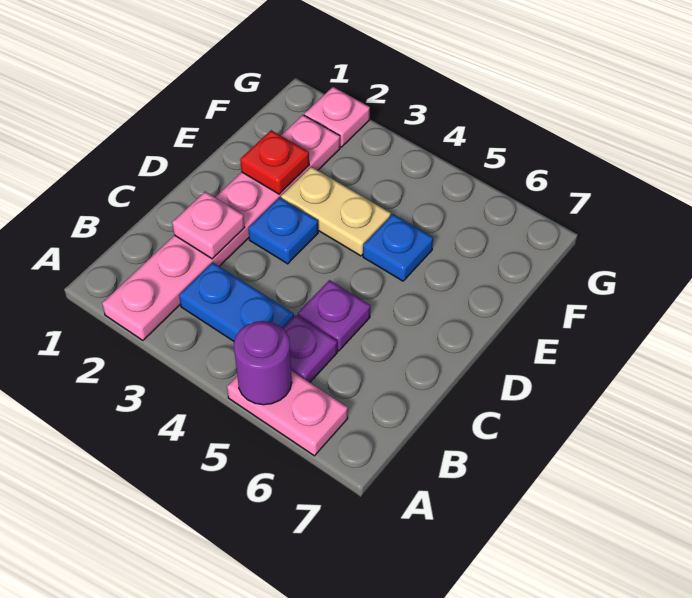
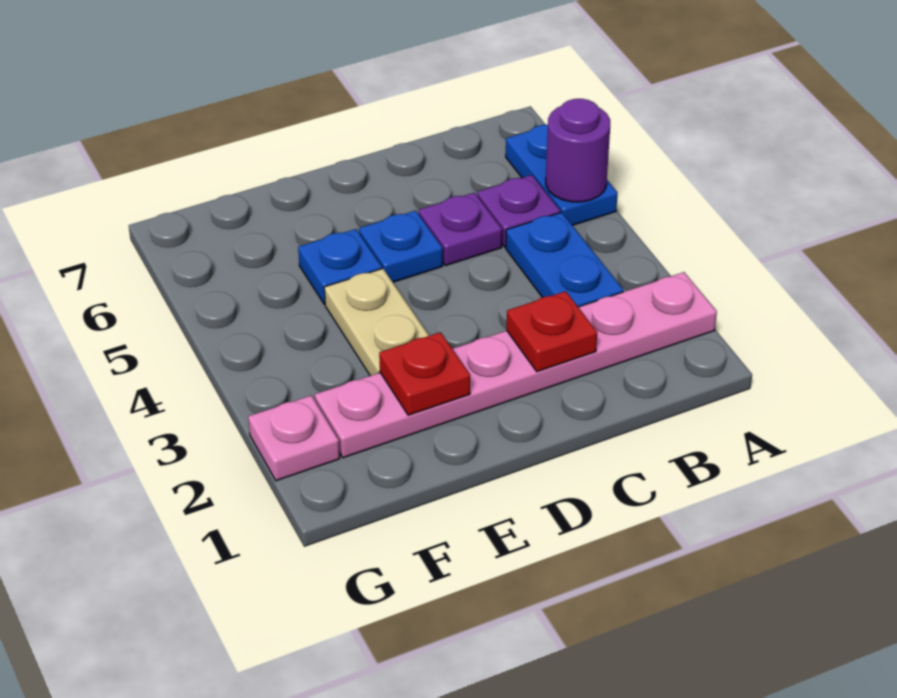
pink plate A5:A6 level 1 -> blue plate A5:A6 level 1
pink plate C2 level 2 -> red plate C2 level 2
blue plate D3 level 1 -> blue plate D5 level 1

